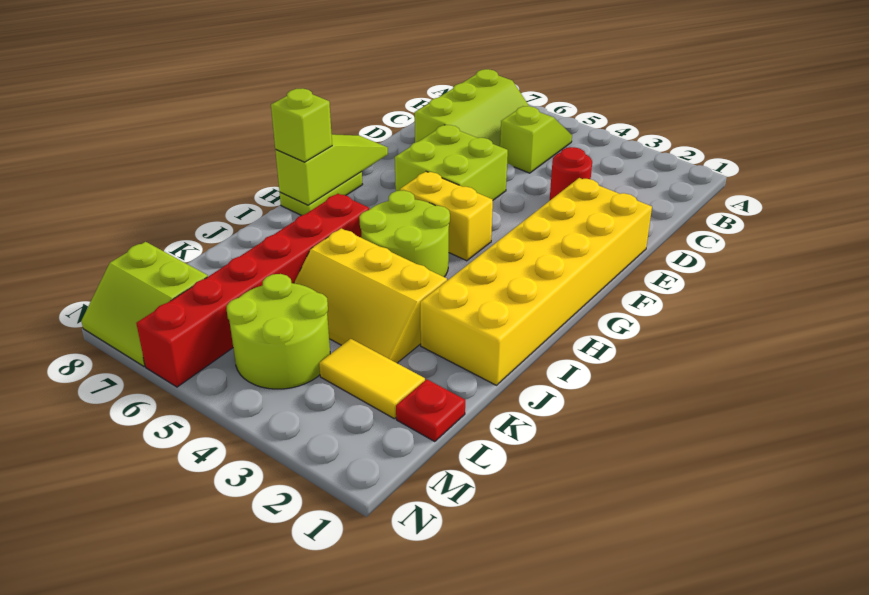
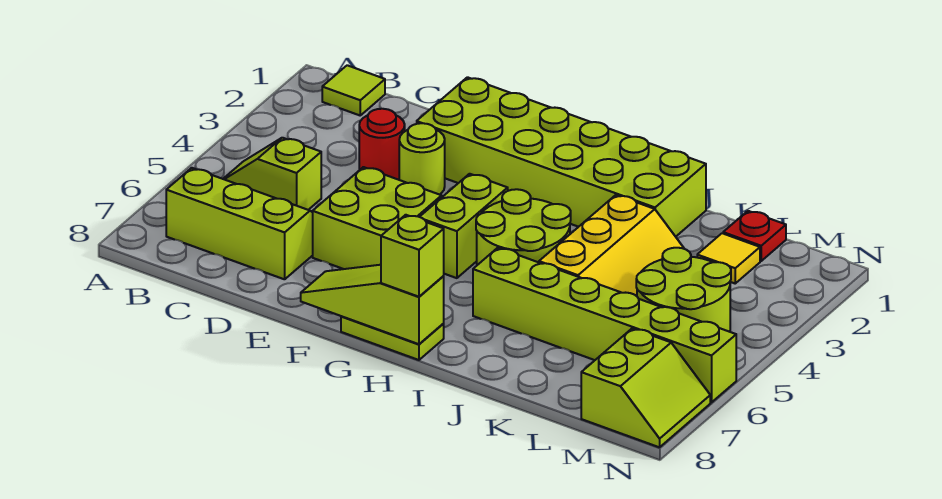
none -> lime tile B1 level 1
yellow brick E1:J2 level 1 -> lime brick E1:J2 level 1
none -> lime round brick E3 level 1
yellow brick G4:G5 level 1 -> lime brick G4:G5 level 1
red brick I6:N6 level 1 -> lime brick I6:N6 level 1
yellow tile L2:L3 level 1 -> yellow tile L2 level 1

